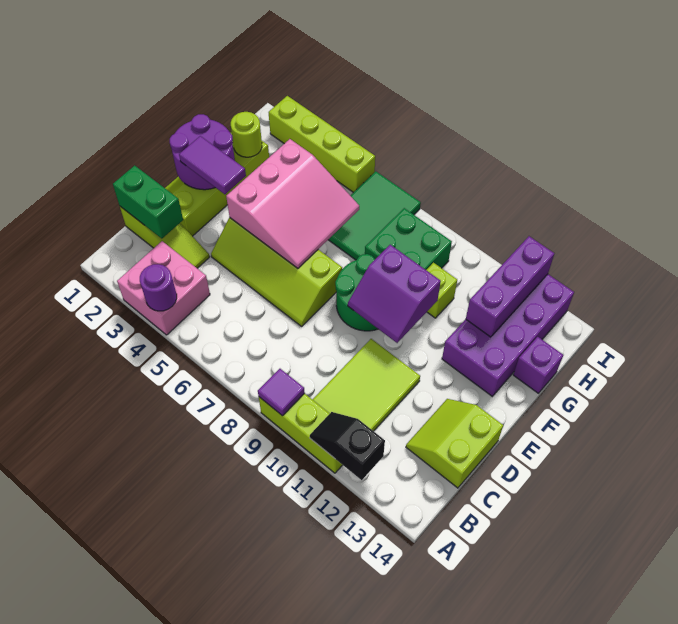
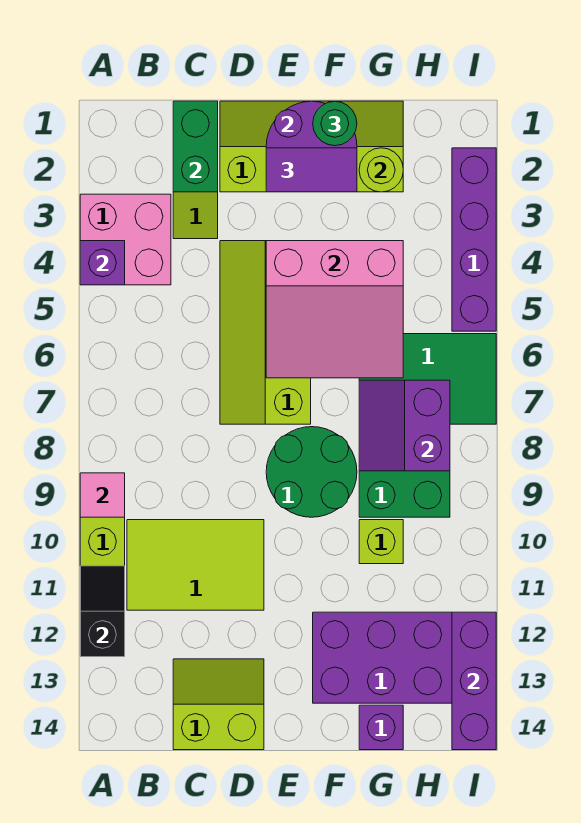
purple round brick A4 level 2 -> purple brick A4 level 2
purple tile A9 level 2 -> pink tile A9 level 2
purple tile E2:E3 level 3 -> purple tile E2:F2 level 3
purple slope E9:F10 level 2 top F -> purple slope G7:H8 level 2 top H
none -> green round brick F1 level 3
purple brick G12:I12 level 2 -> purple brick I12:I14 level 2
lime brick I2:I5 level 1 -> purple brick I2:I5 level 1

